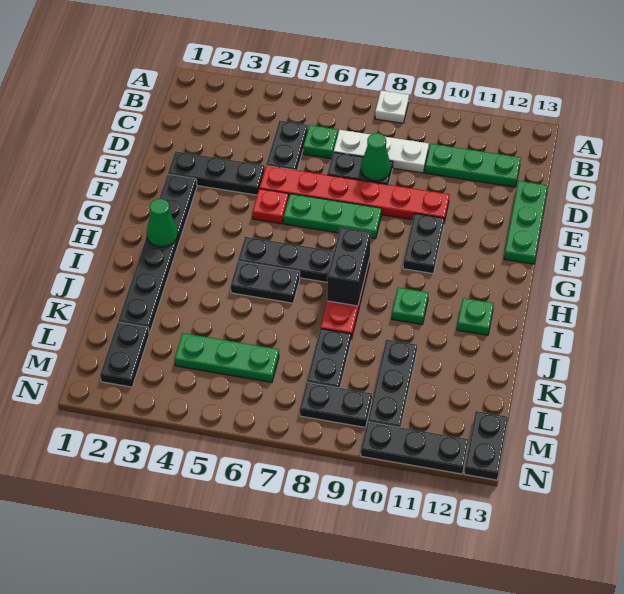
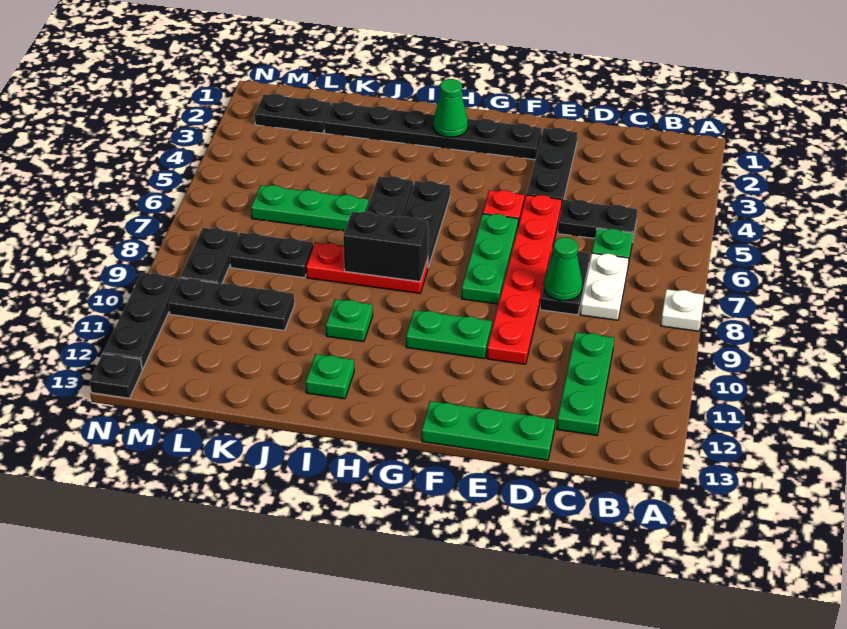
white plate C7:C9 level 1 -> white plate C7:C8 level 1
black plate F10:G10 level 1 -> green plate F10:G10 level 1
green plate L4:L6 level 1 -> green plate J6:L6 level 1
black plate M13:N13 level 1 -> black plate N13 level 1

